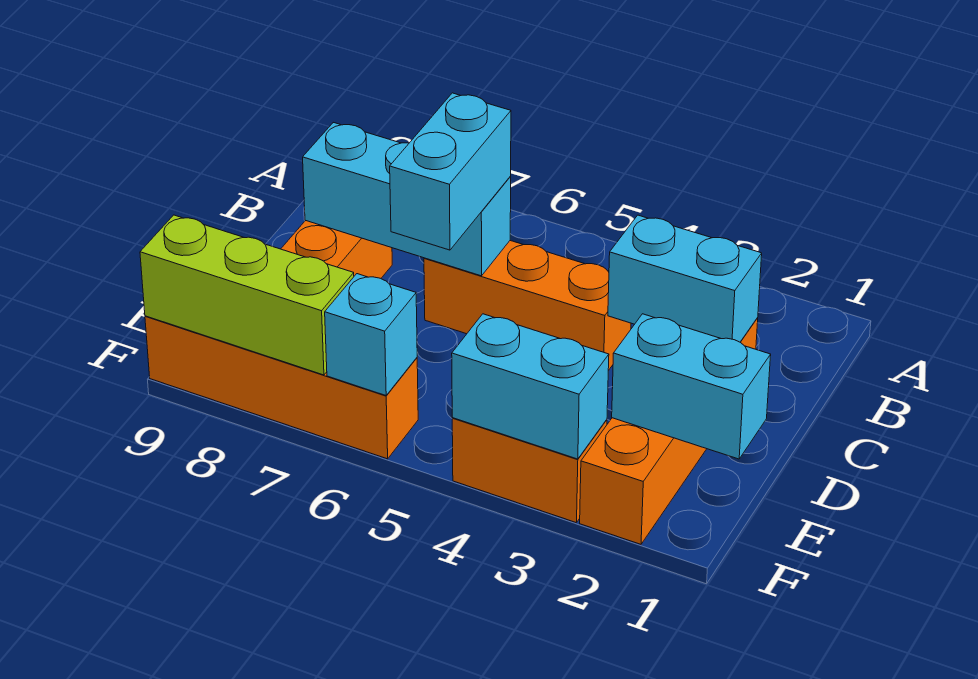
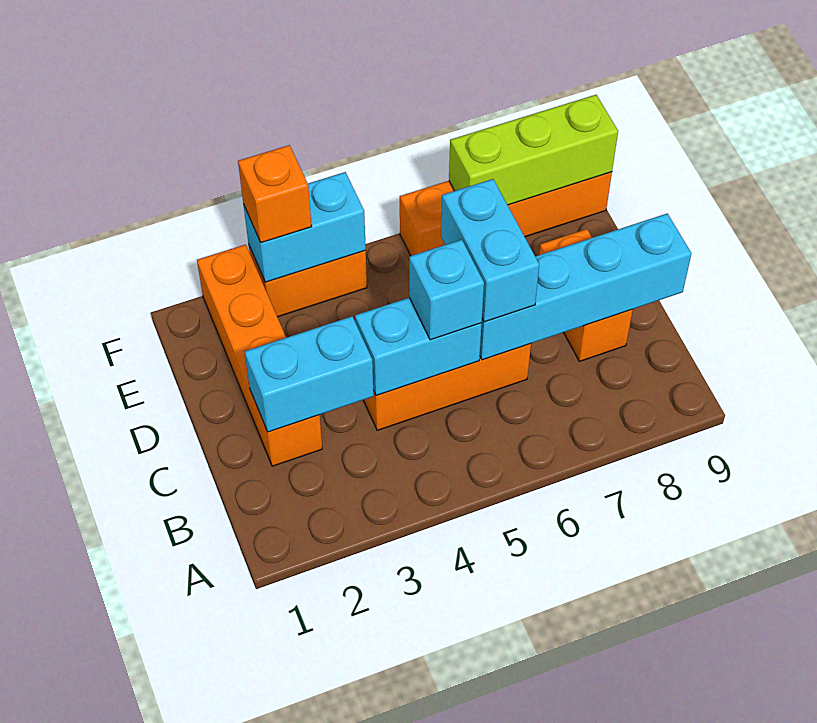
cyan brick C6:C8 level 2 -> cyan brick C6:C9 level 2
cyan brick E1:E2 level 2 -> cyan brick C4:C5 level 2
none -> orange brick F3 level 3
cyan brick F6 level 2 -> cyan brick C5 level 3

